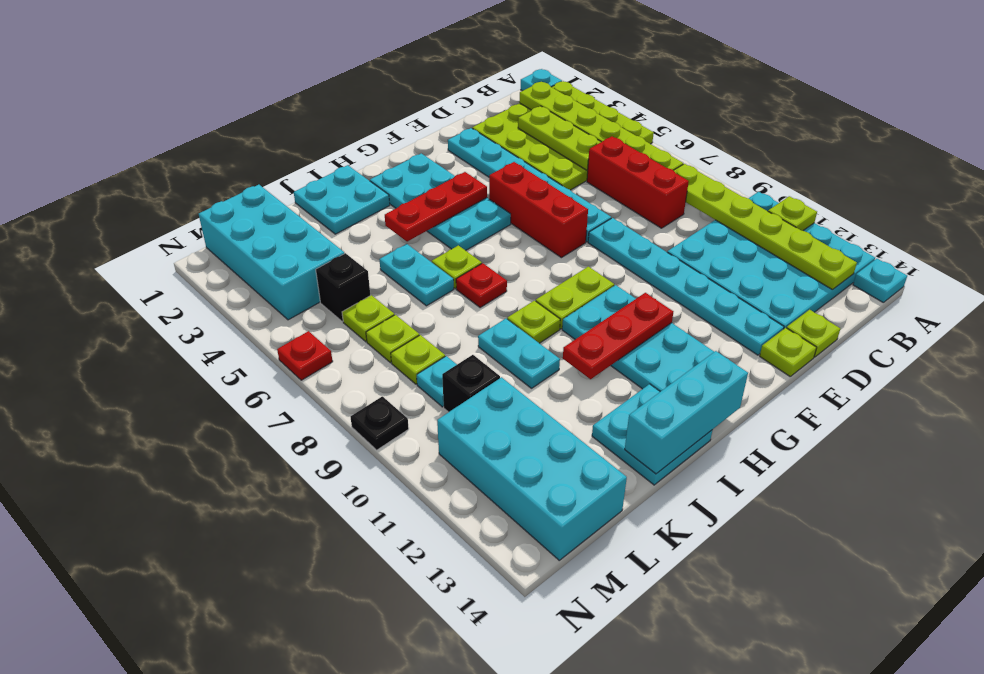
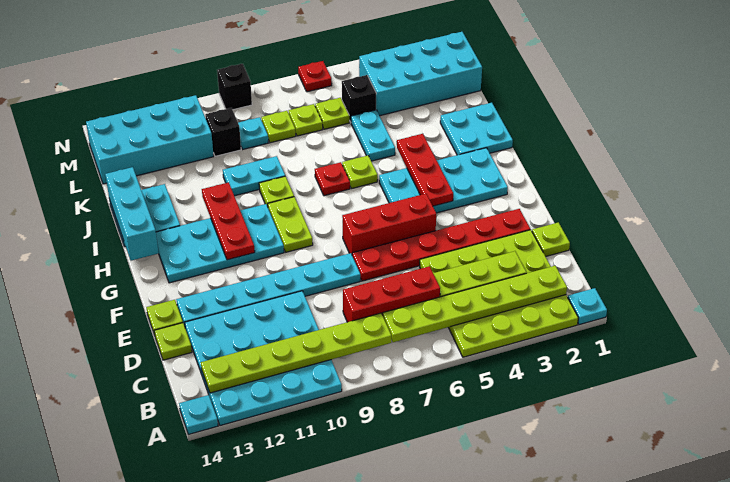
lime plate A11 level 2 -> lime plate D1 level 1
cyan plate E2:E7 level 1 -> red plate E2:E7 level 1
cyan plate J5:J6 level 1 -> cyan plate J5:K5 level 1
black plate N9 level 1 -> black brick N9 level 1

